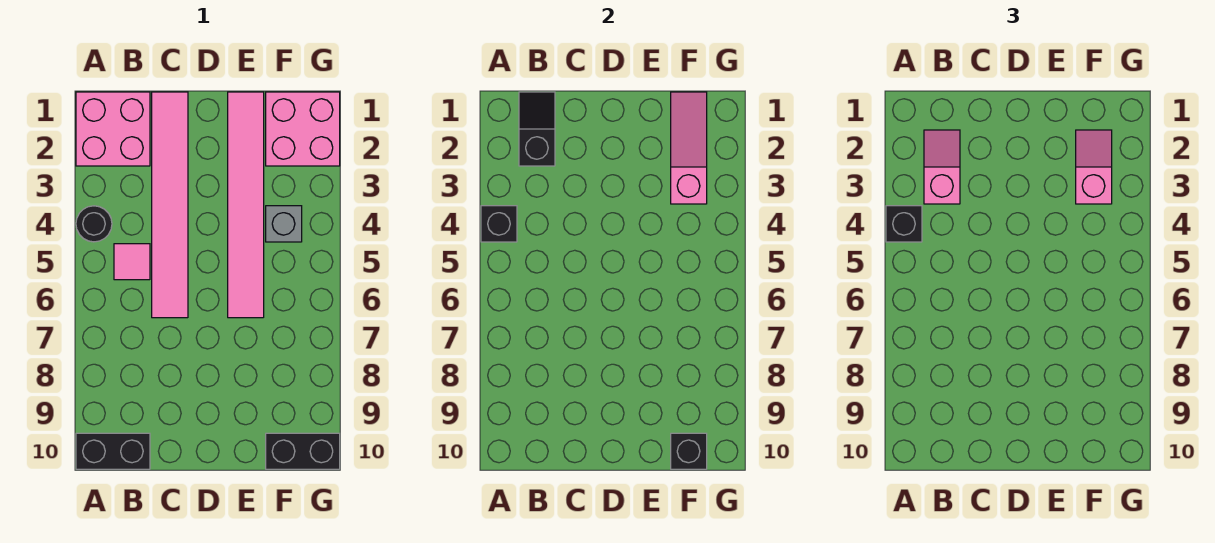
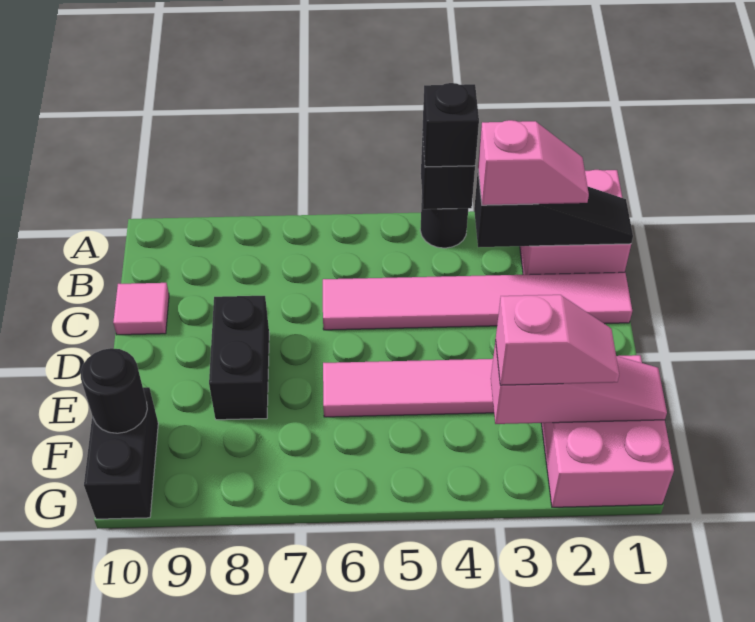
black brick A10:B10 level 1 -> black brick D8:E8 level 1
black slope B1:B2 level 2 top 2 -> black slope B1:B3 level 2 top 3
pink tile B5 level 1 -> pink tile C10 level 1
grey brick F4 level 1 -> none
black brick F10 level 2 -> black round brick F10 level 2

